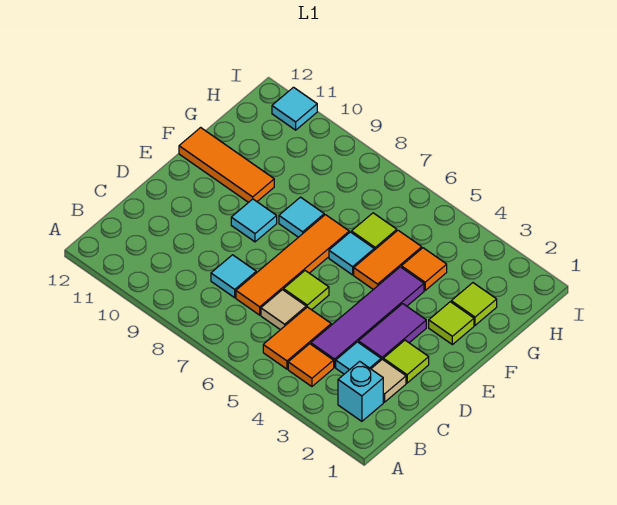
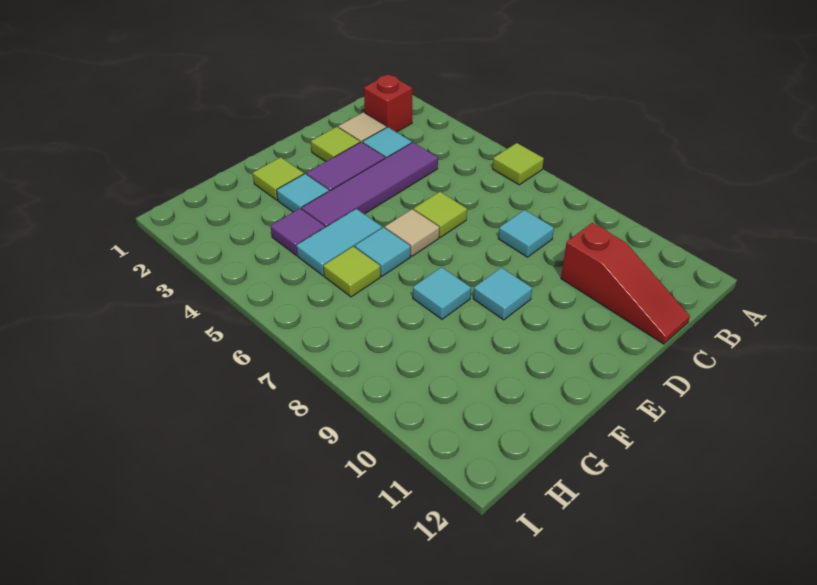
cyan brick B2 level 1 -> red brick B2 level 1
orange tile B4 level 1 -> none
orange tile B5:C5 level 1 -> none
tan tile C6 level 1 -> tan tile E6 level 1
orange tile C7:F7 level 1 -> none
none -> red slope C10:C12 level 1 top 10
orange tile F5:G5 level 1 -> cyan tile F5:G5 level 1
orange tile F10:F12 level 1 -> none
lime tile G2 level 1 -> lime tile A6 level 1
orange tile G4 level 1 -> purple tile G4 level 1
cyan tile I11 level 1 -> cyan tile F3 level 1

